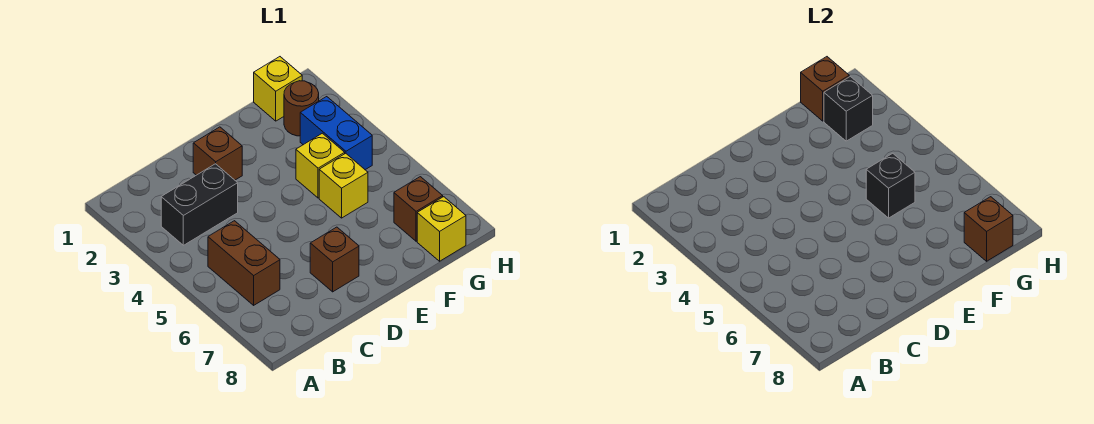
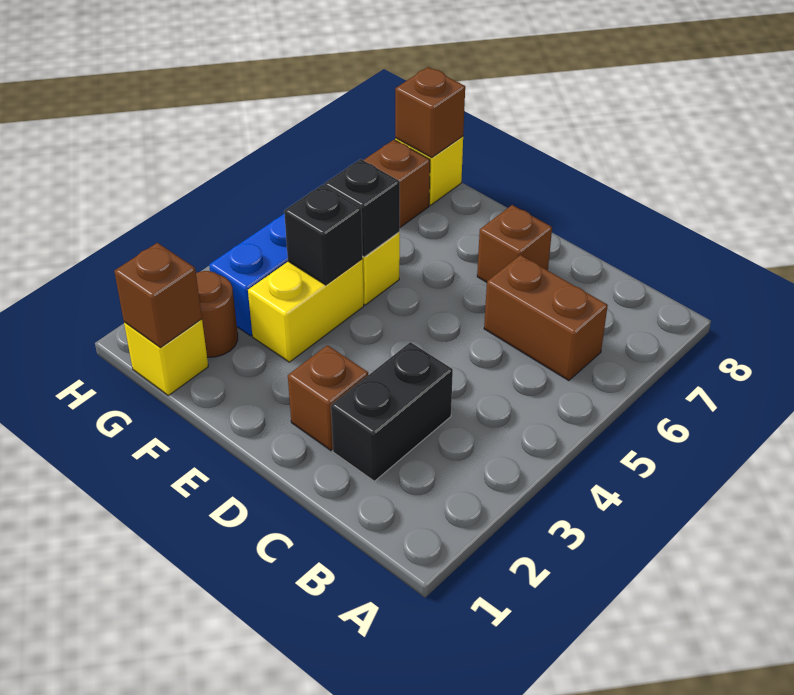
black brick B3:C3 level 1 -> black brick C2:C3 level 1
brown brick B5:B6 level 1 -> brown brick B6:C6 level 1
yellow brick F4 level 1 -> yellow brick F3:F4 level 1
black brick G2 level 2 -> black brick F4 level 2

